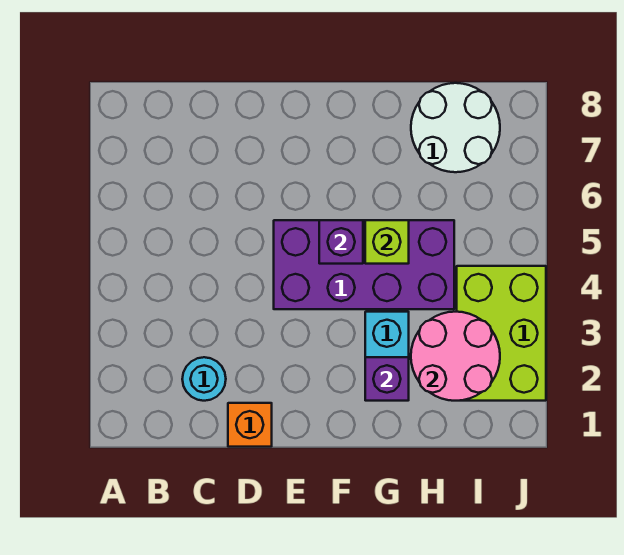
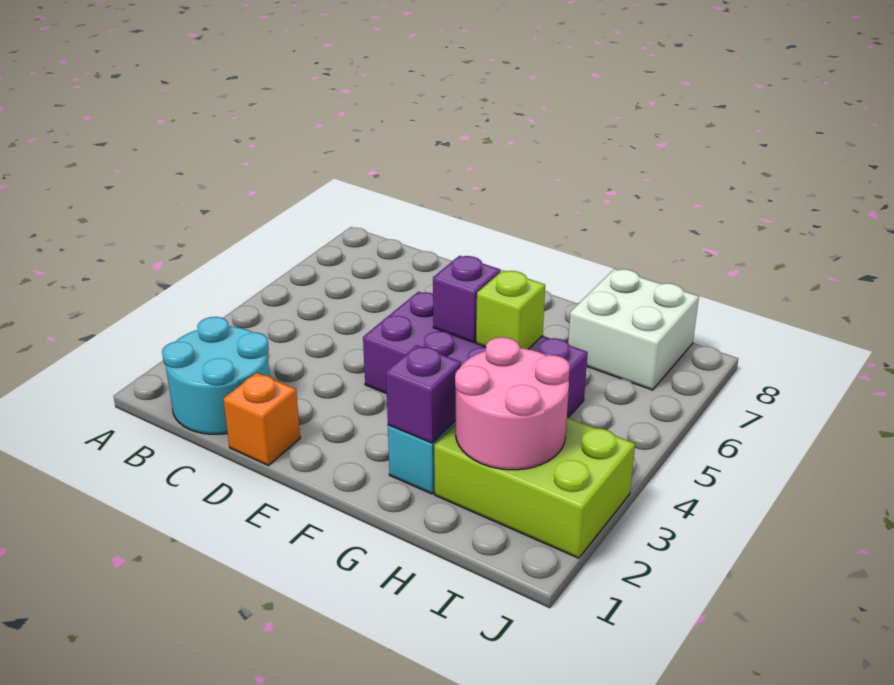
cyan round brick C2 level 1 -> cyan round brick B1:C2 level 1
white round brick H7:I8 level 1 -> white brick H7:I8 level 1
lime brick I2:J4 level 1 -> lime brick H2:J3 level 1

